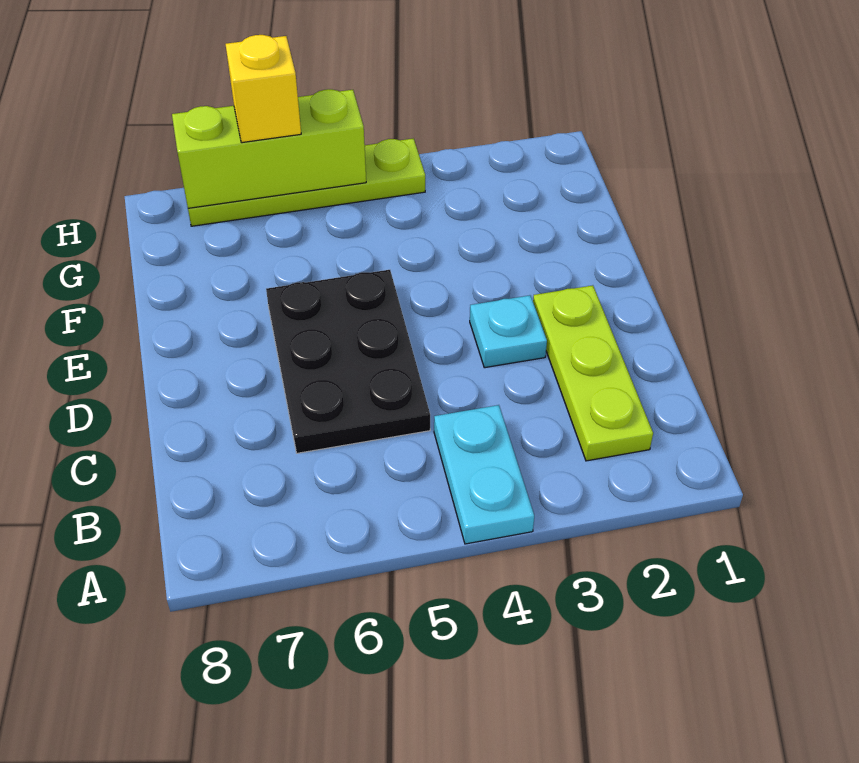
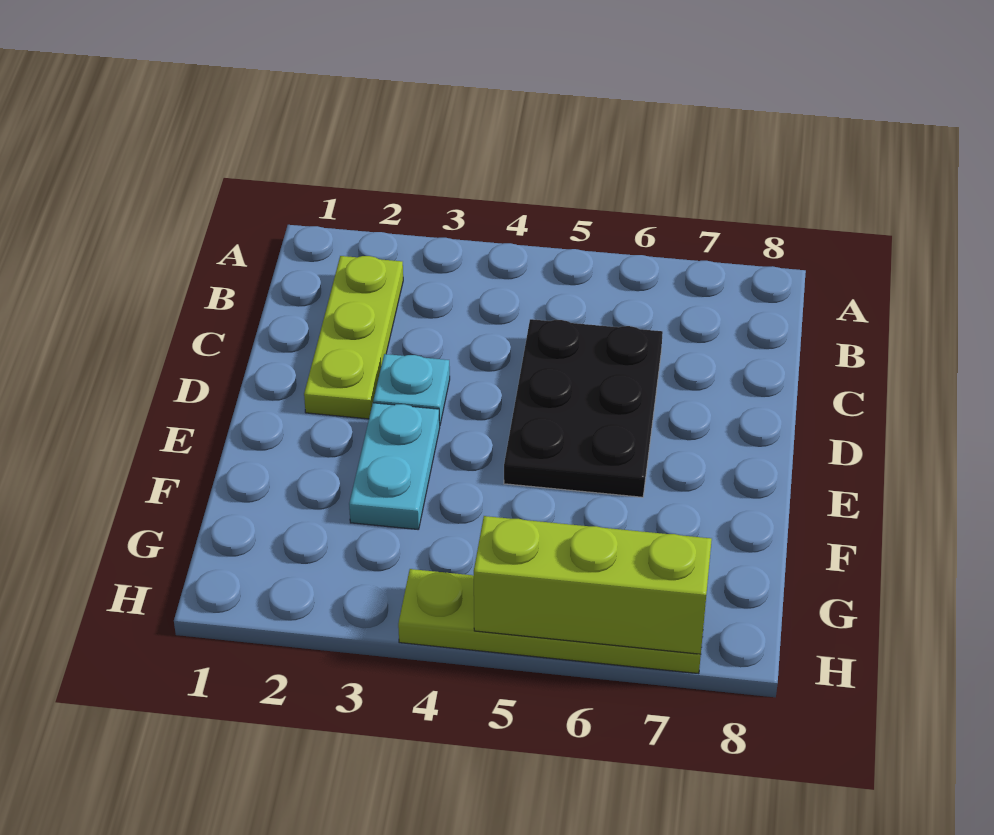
cyan plate A4:B4 level 1 -> cyan plate E3:F3 level 1
yellow brick H6 level 3 -> none

